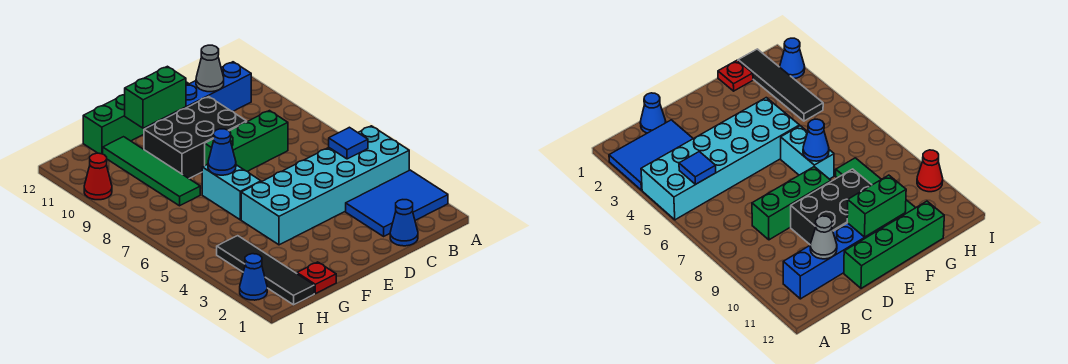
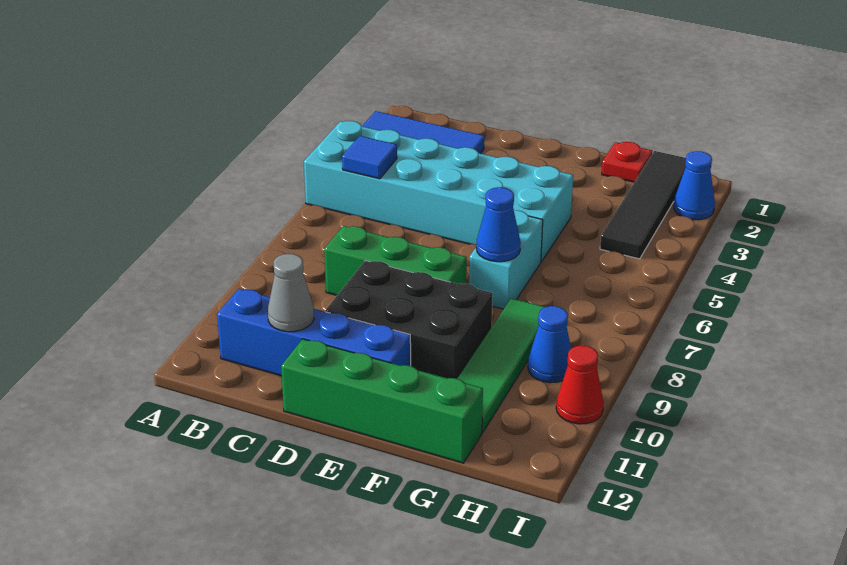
blue cone C1 level 1 -> blue cone H9 level 1
green brick E11:F11 level 2 -> none

